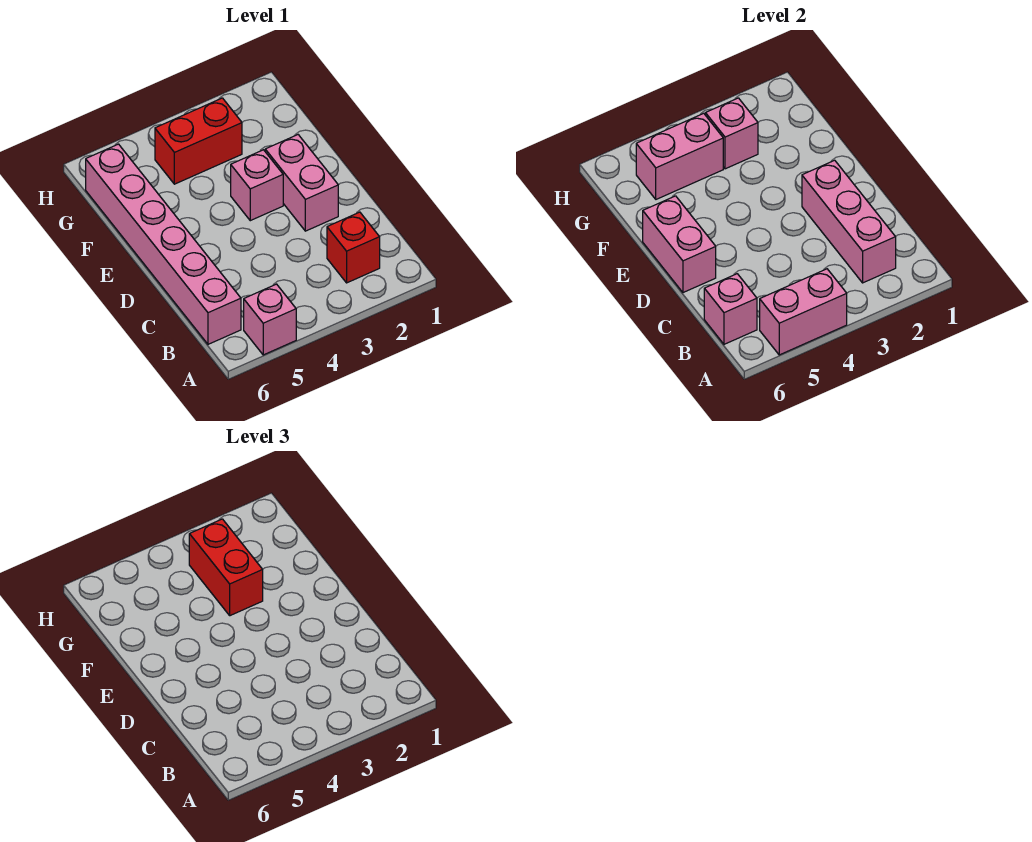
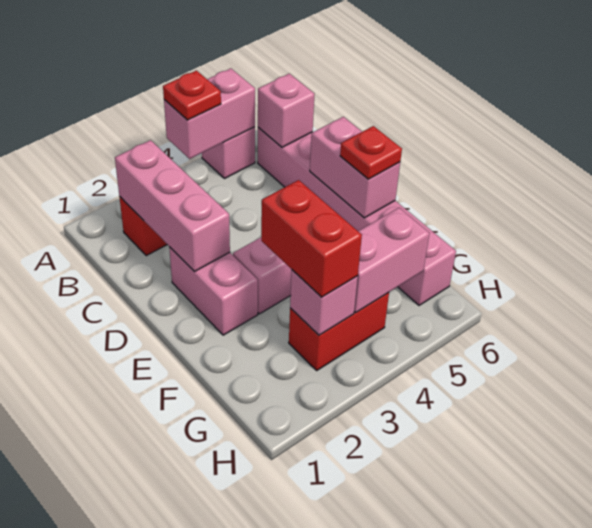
none -> red plate A4 level 3
none -> red plate E6 level 3

